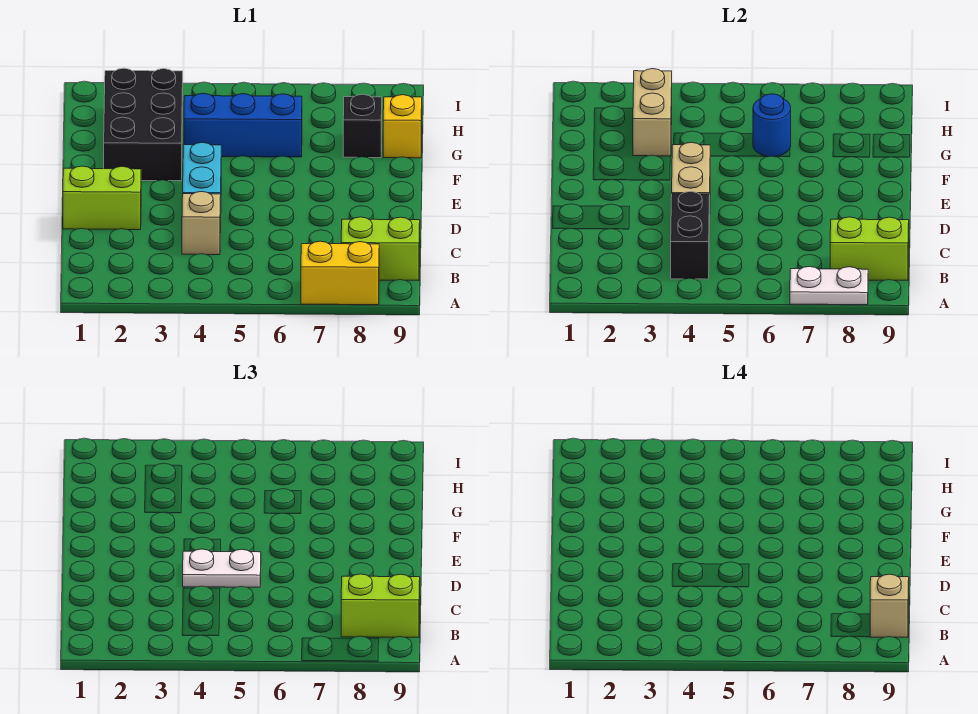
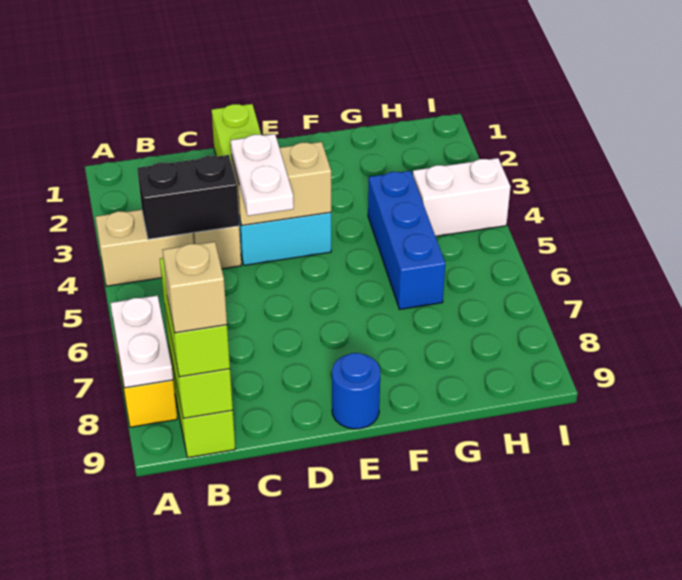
black brick F2:H3 level 1 -> none
tan brick G3:H3 level 2 -> tan brick A4:B4 level 1
blue round brick G6 level 2 -> blue round brick E9 level 1
black brick G8 level 1 -> none
yellow brick G9 level 1 -> none
none -> white brick H4:I4 level 1

